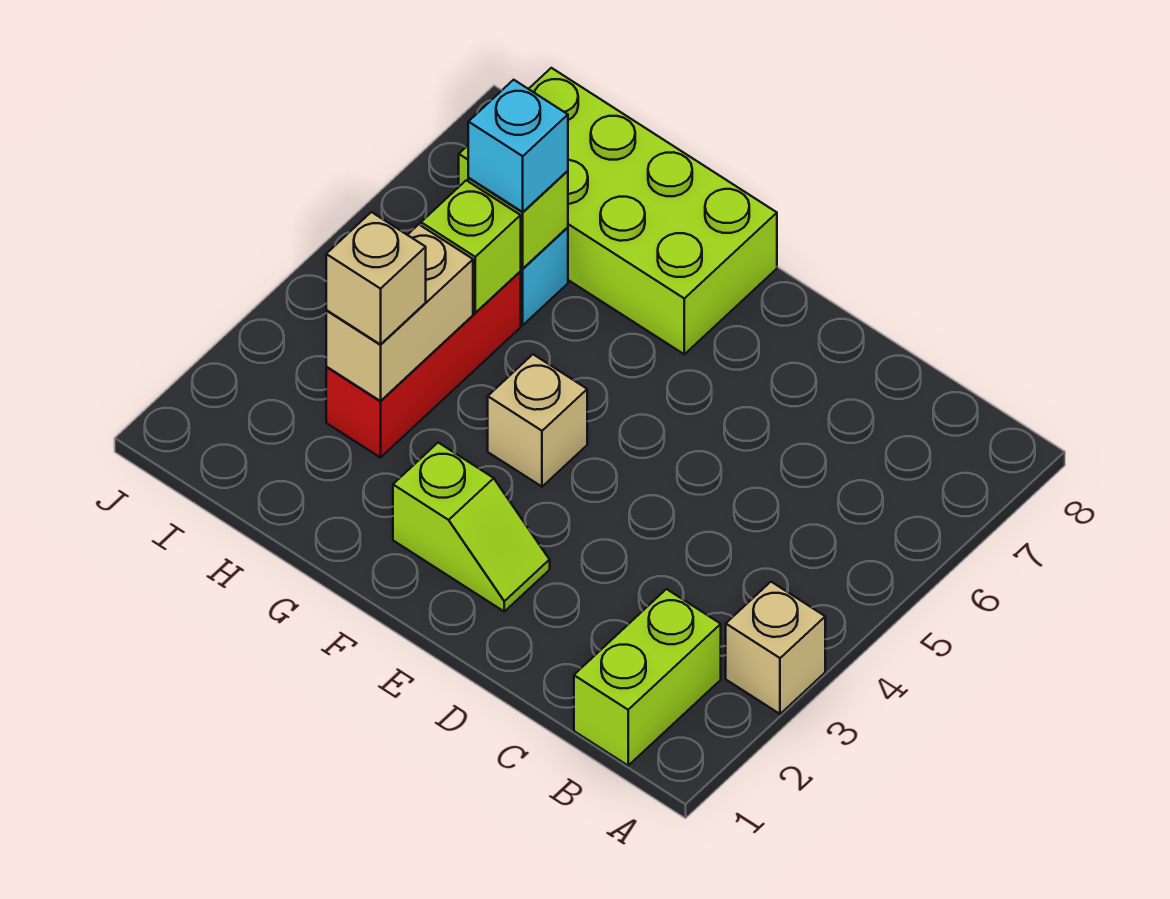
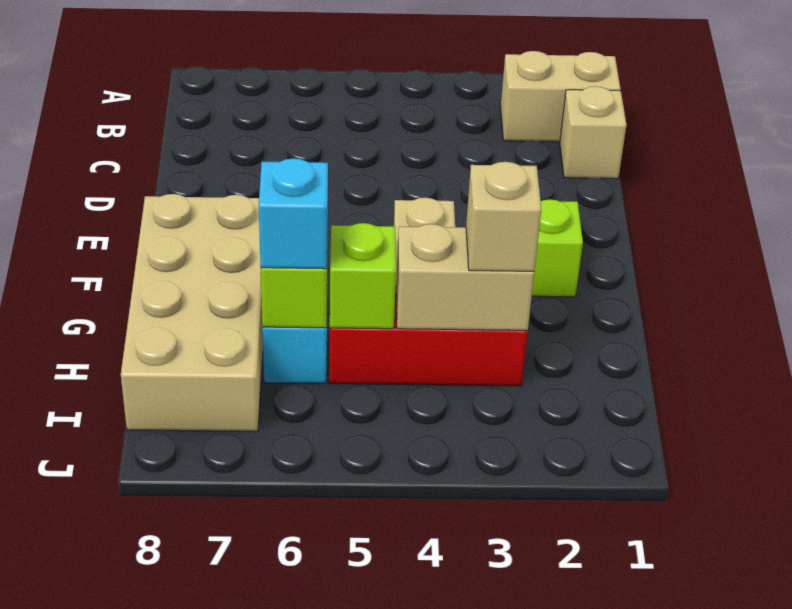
tan brick A3 level 1 -> tan brick C1 level 1
lime brick B1:B2 level 1 -> tan brick B1:B2 level 1
lime brick F7:I8 level 1 -> tan brick F7:I8 level 1

